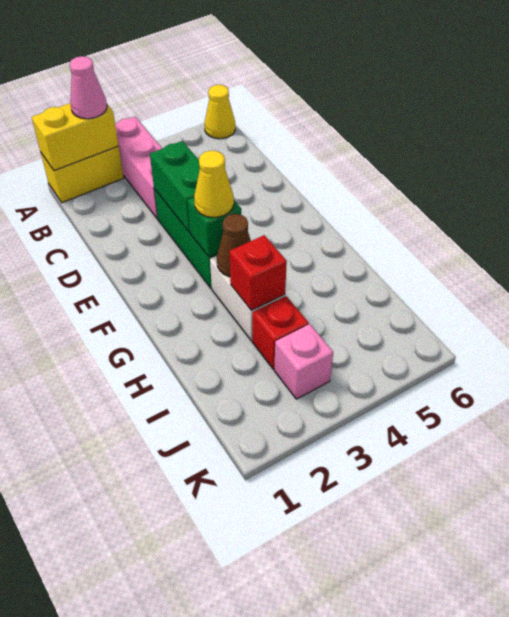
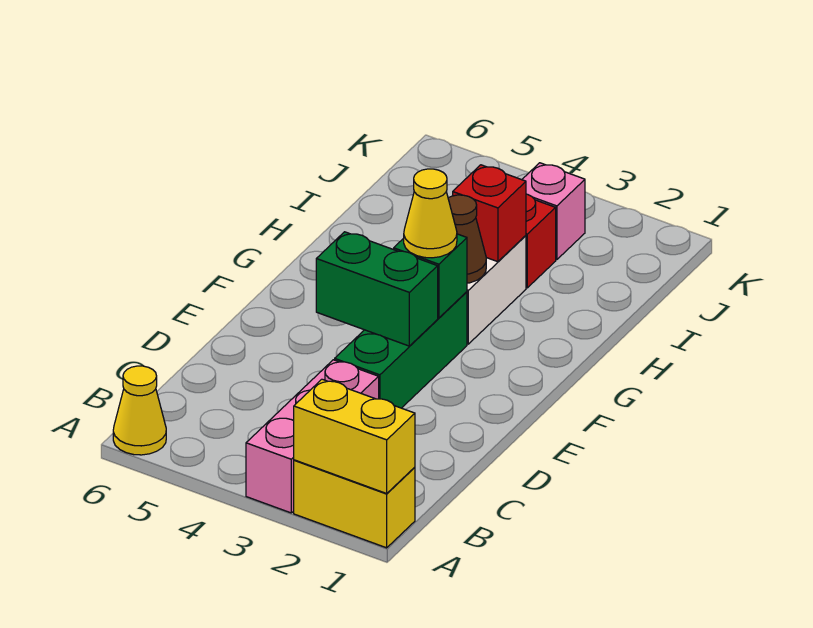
pink cone A2 level 3 -> none
green brick D3:E3 level 2 -> green brick E3:E4 level 2

